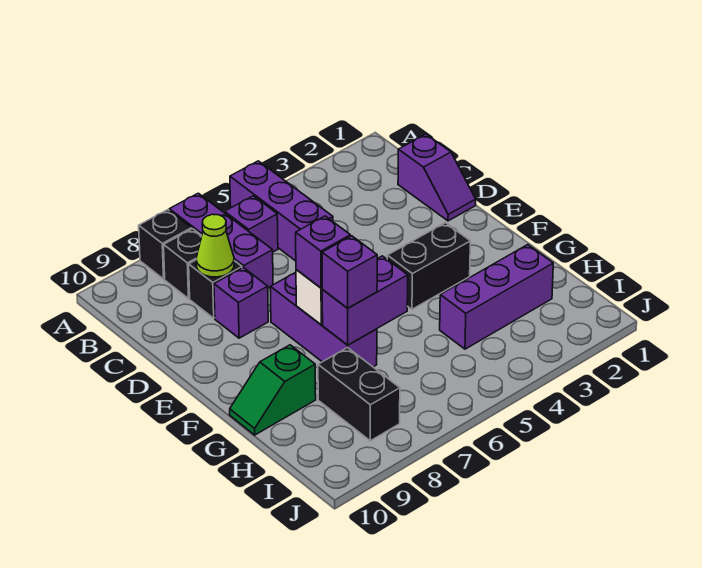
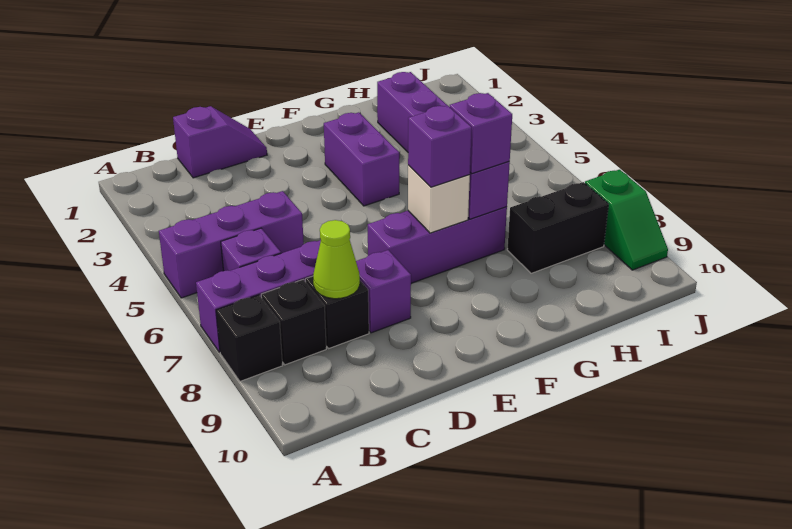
black brick F3:F4 level 1 -> purple brick F3:F4 level 1
green slope G9:G10 level 1 top 9 -> green slope J8:J9 level 1 top 8

